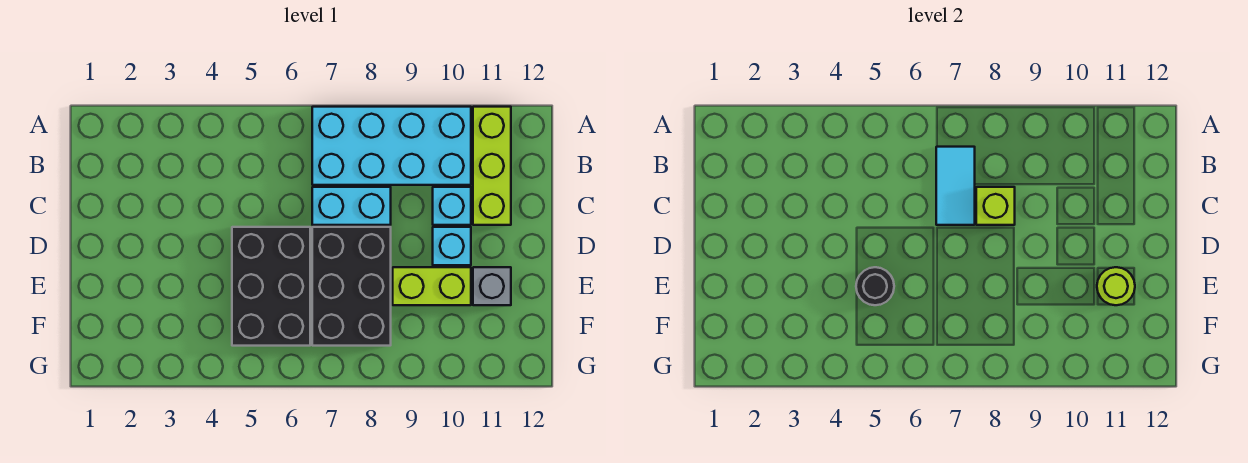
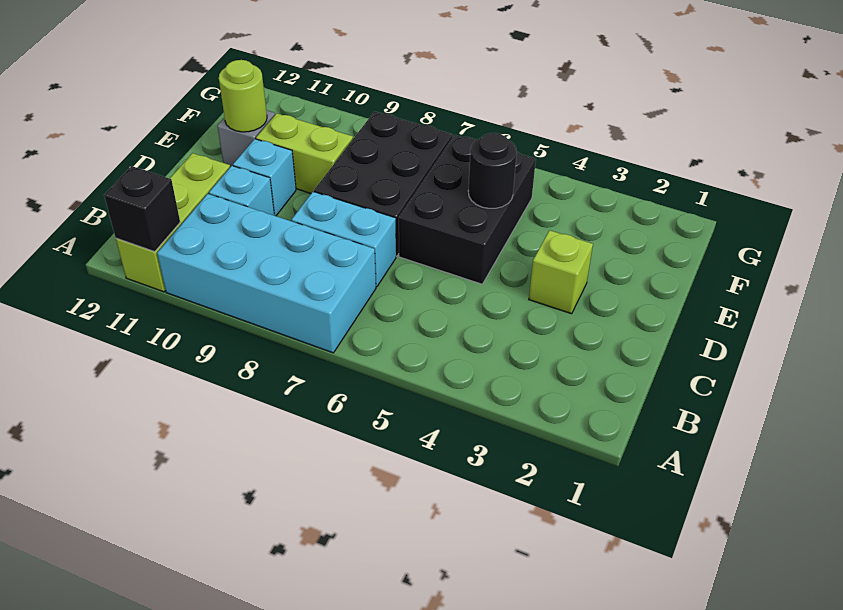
none -> black brick A11 level 2
cyan tile B7:C7 level 2 -> none
lime brick C8 level 2 -> lime brick D3 level 1

